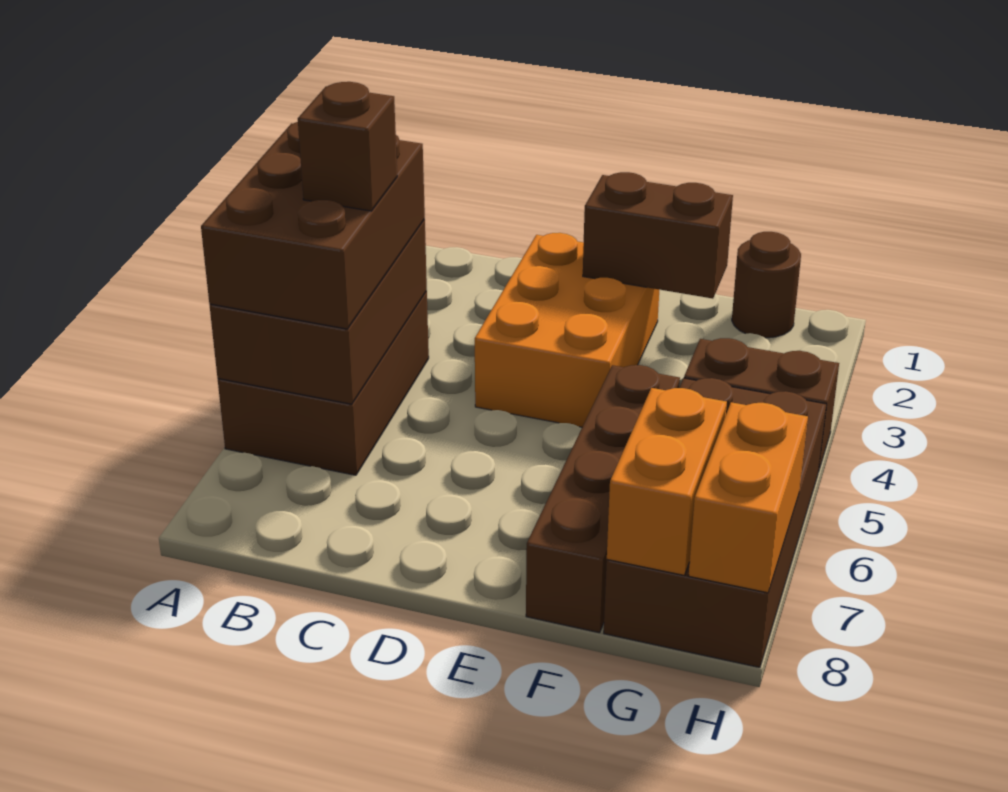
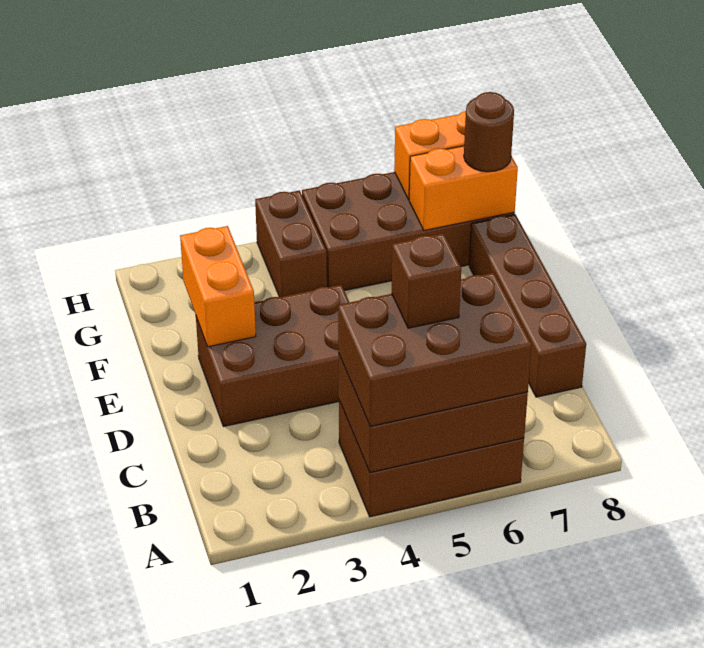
orange brick D2:E4 level 1 -> brown brick D2:E4 level 1
brown brick E2:F2 level 2 -> orange brick E2:F2 level 2
brown brick F5:F8 level 1 -> brown brick C8:F8 level 1
brown round brick G1 level 1 -> brown round brick G8 level 3

